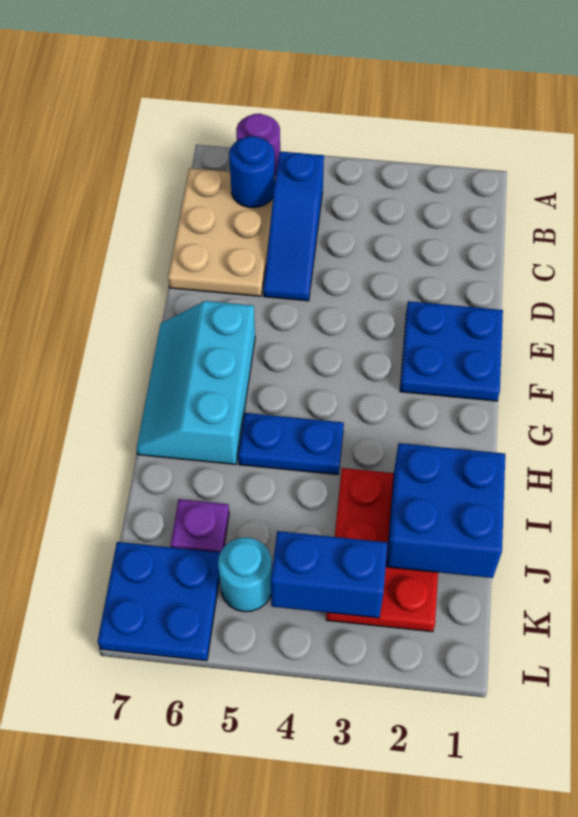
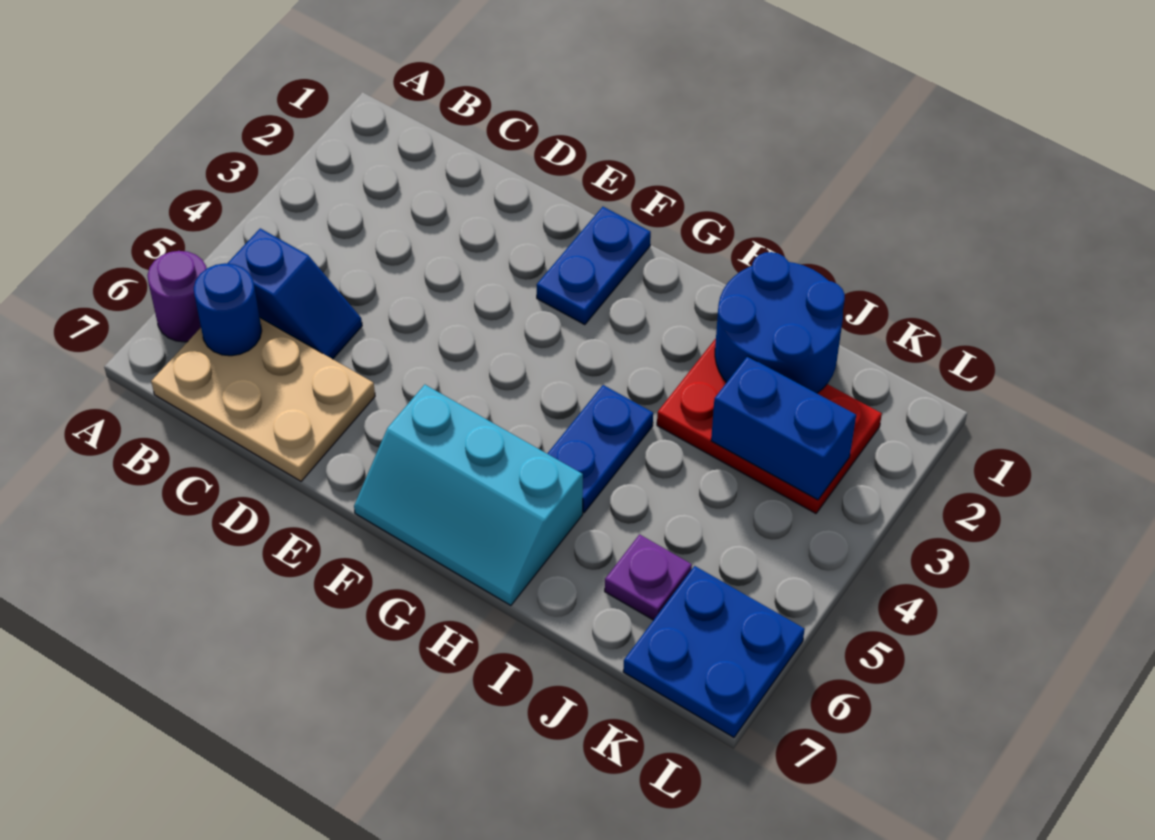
blue slope B5:D5 level 1 top B -> blue slope B5:C5 level 1 top B
blue plate E1:F2 level 1 -> blue plate F1:F2 level 1
blue brick I1:J2 level 2 -> blue round brick I1:J2 level 2
blue brick K3:K4 level 2 -> blue brick J3:K3 level 2
cyan round brick K5 level 1 -> none

